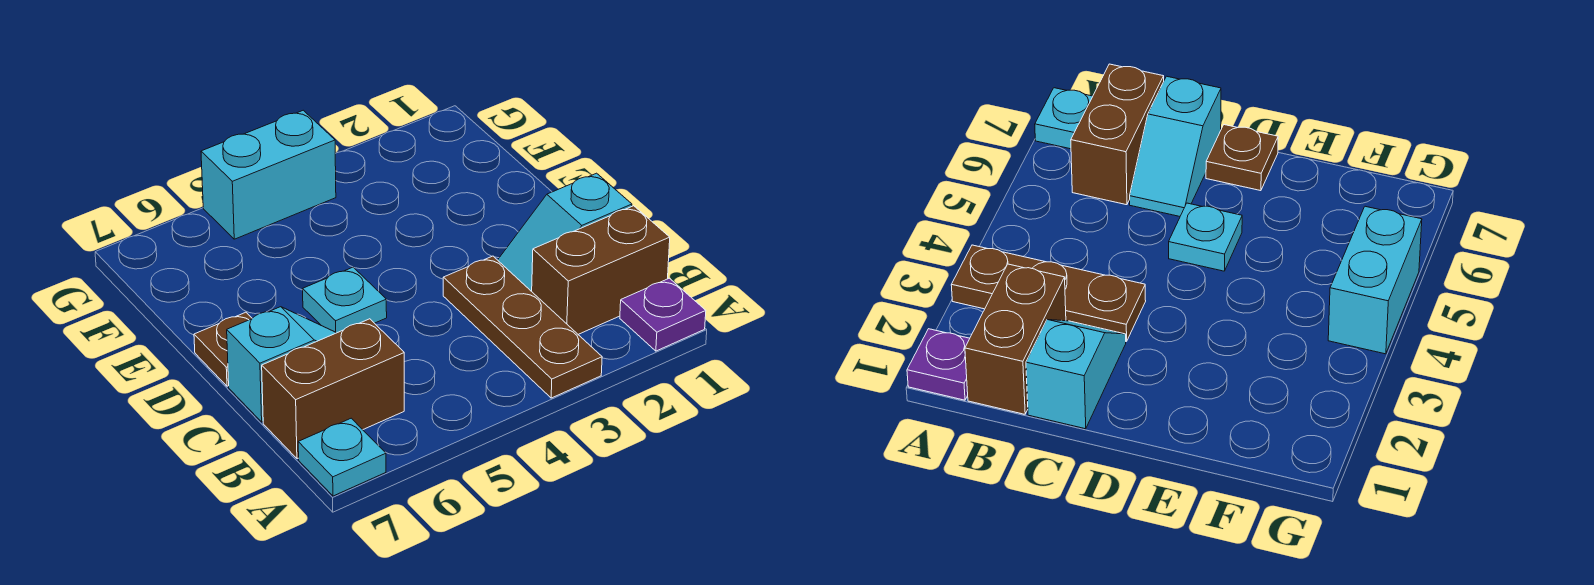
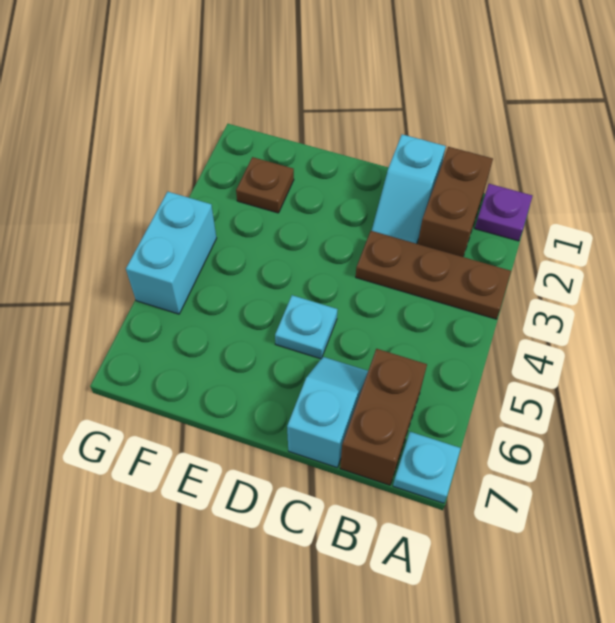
brown plate D7 level 1 -> brown plate F2 level 1

